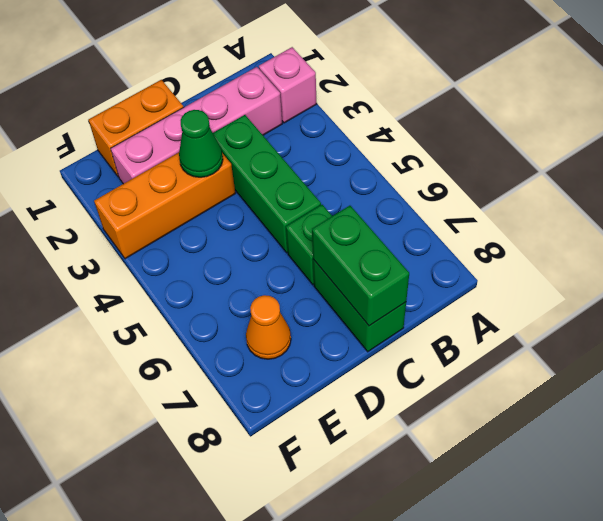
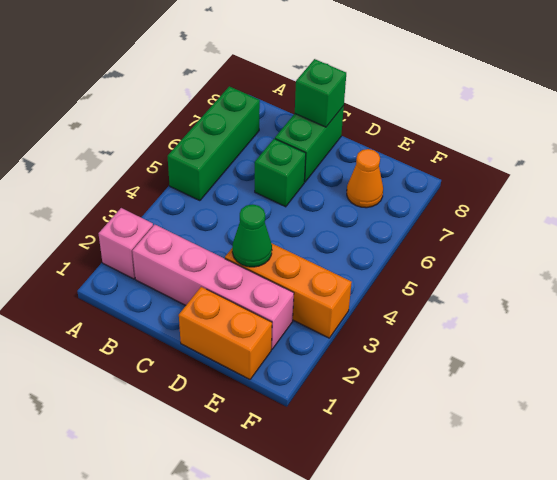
green brick C3:C5 level 1 -> green brick A5:A7 level 1
green brick C7:C8 level 2 -> green brick C8 level 2

